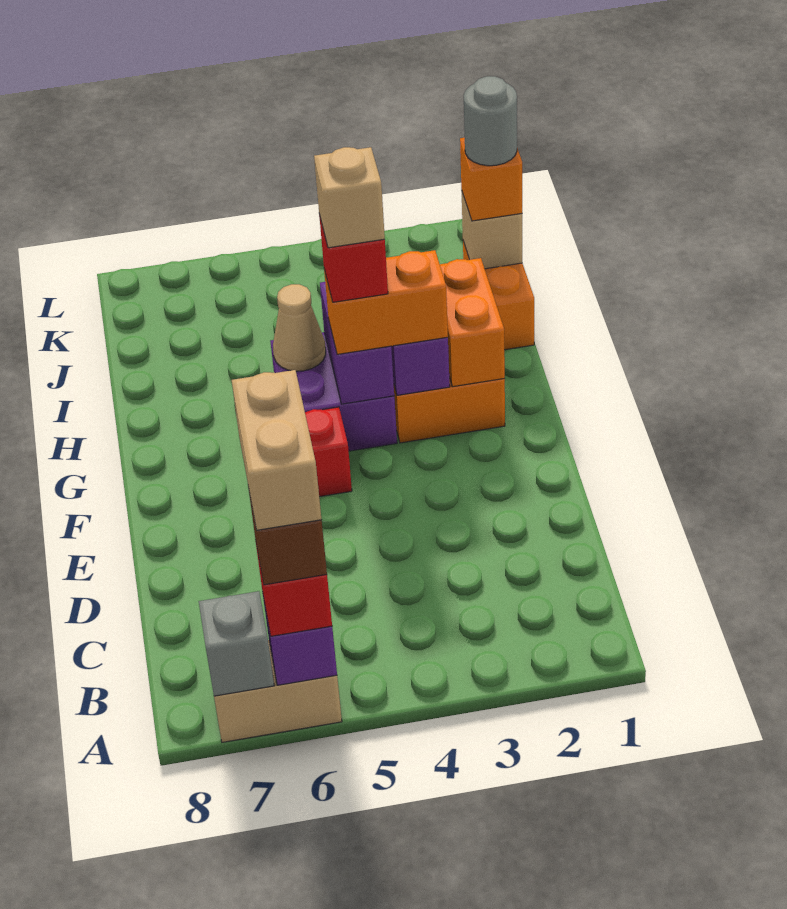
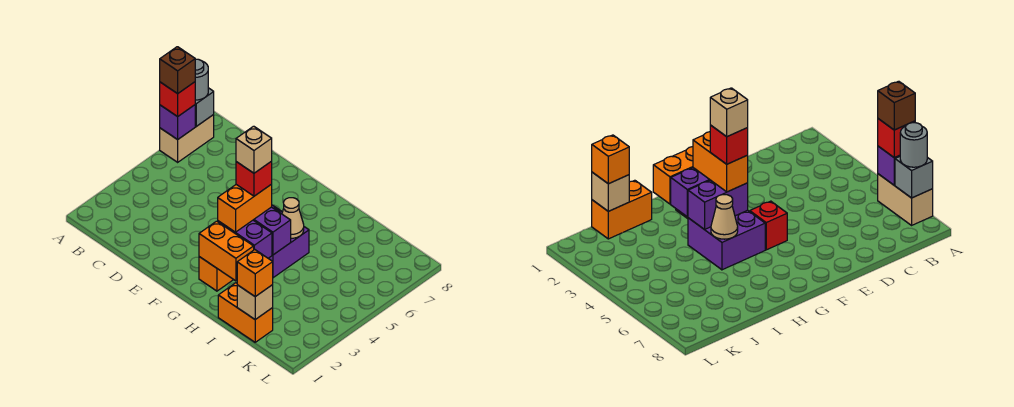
tan brick A6:B6 level 5 -> none
grey round brick J1 level 4 -> grey round brick A7 level 3

